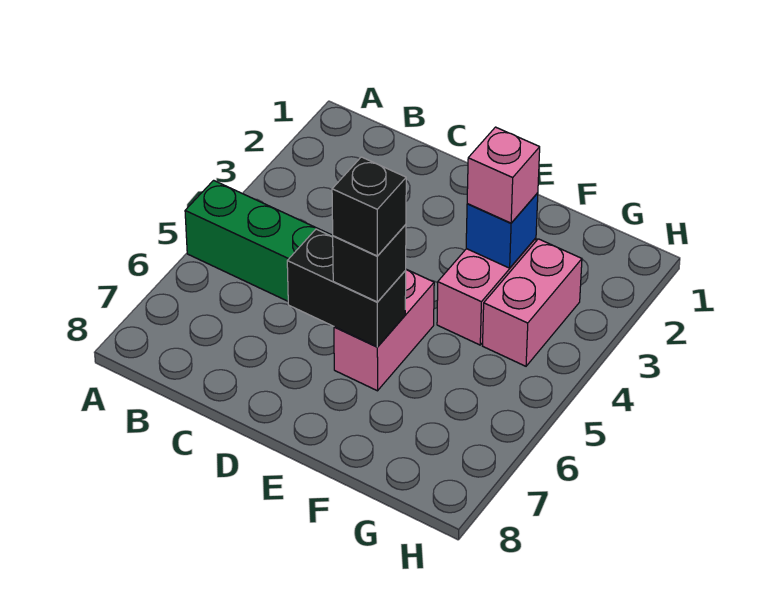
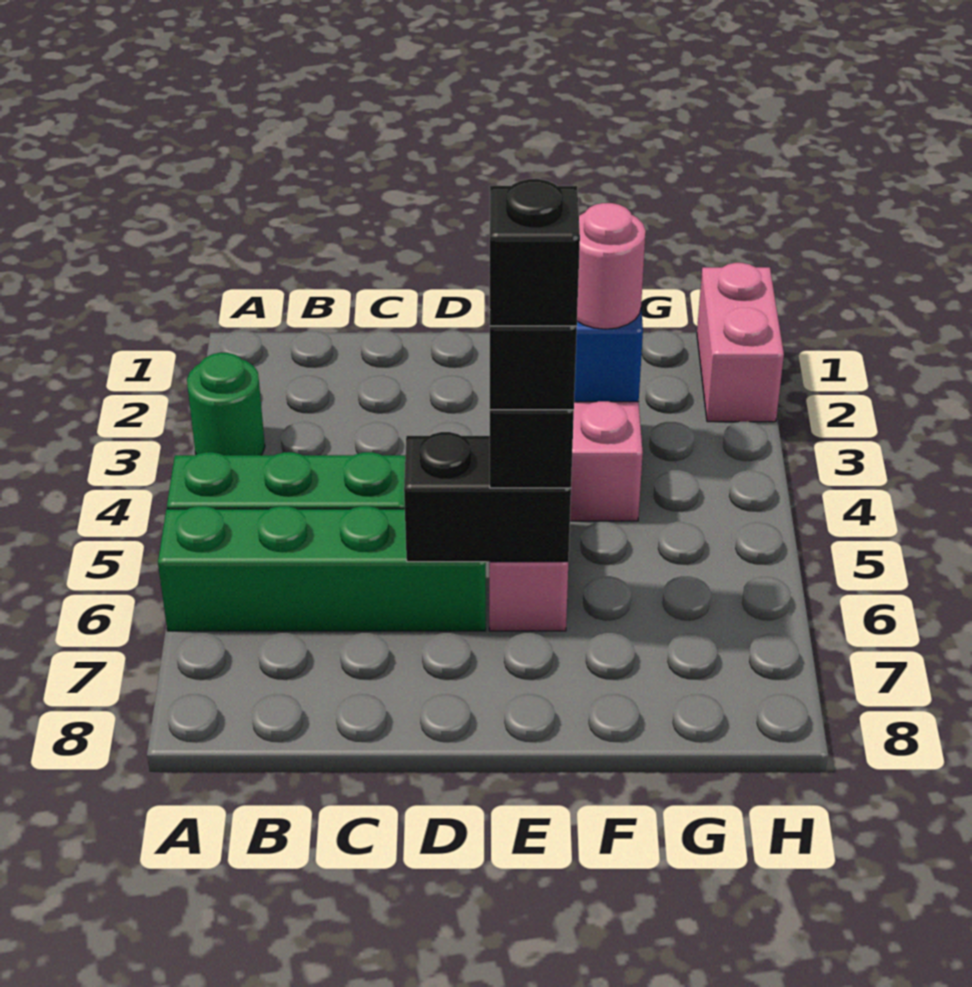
none -> green round brick A3 level 1
none -> green brick A6:D6 level 1
none -> black brick E6 level 5
pink brick F3 level 3 -> pink round brick F3 level 3
pink brick G3:G4 level 1 -> pink brick H1:H2 level 1

